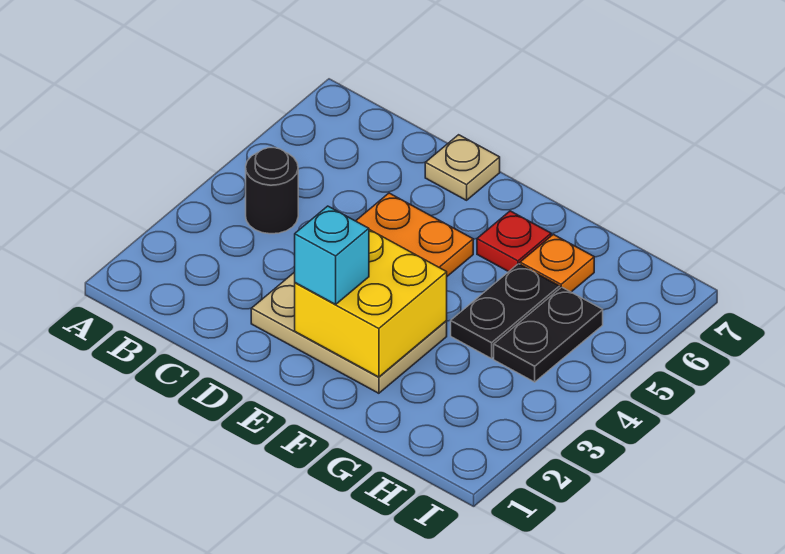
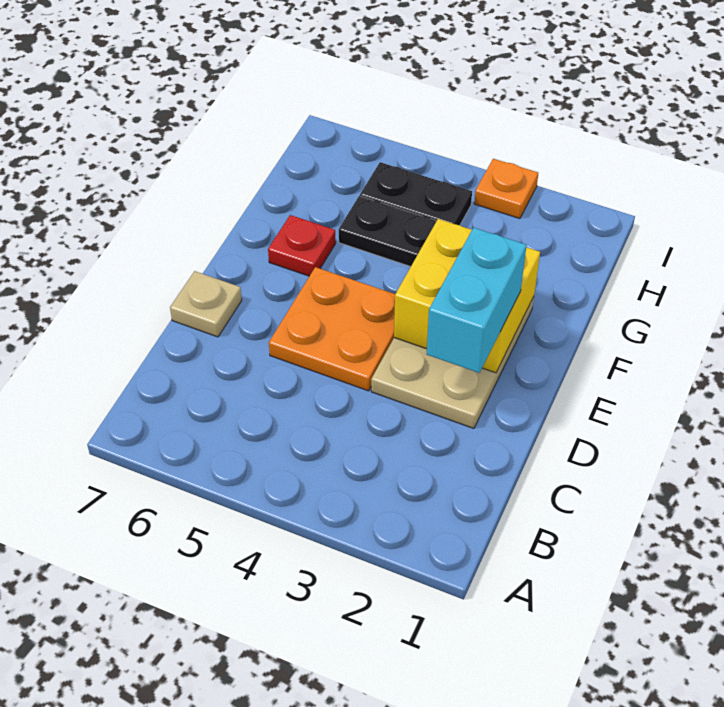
black round brick B4 level 1 -> none
cyan brick E2 level 3 -> cyan brick D2:E2 level 3
orange plate G6 level 1 -> orange plate I3 level 1

